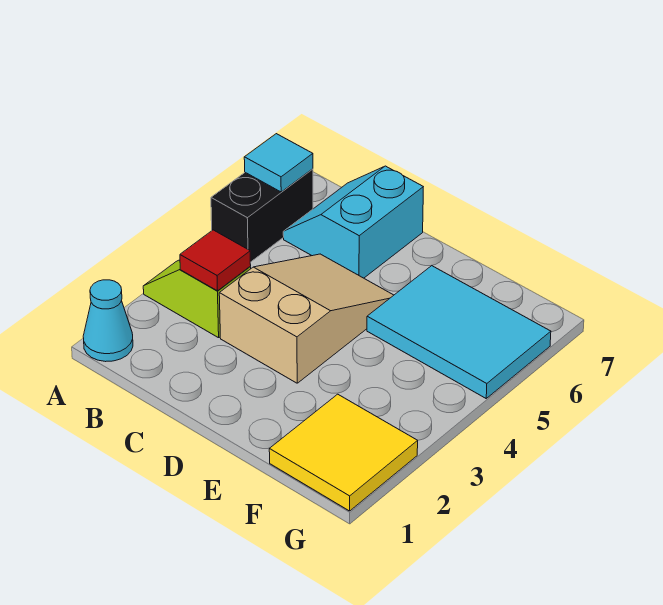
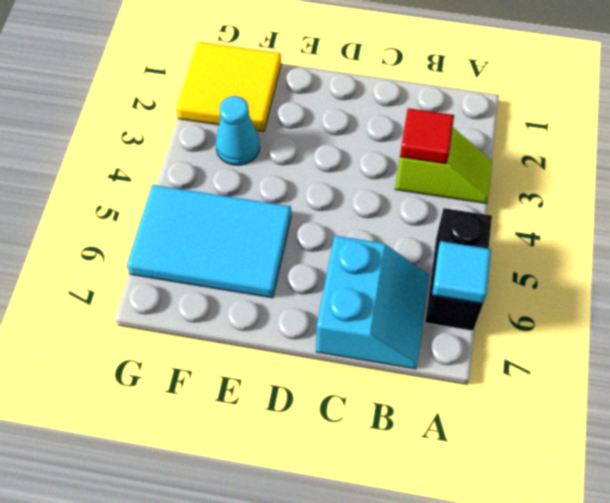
cyan cone A1 level 1 -> cyan cone F3 level 1
tan slope C3:D5 level 1 top 3 -> none

